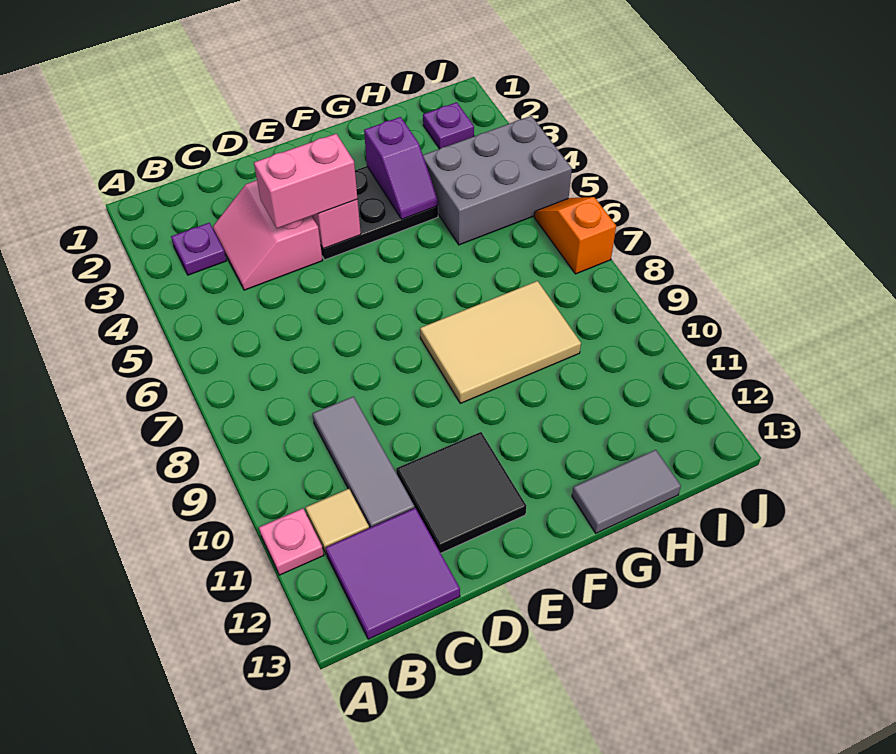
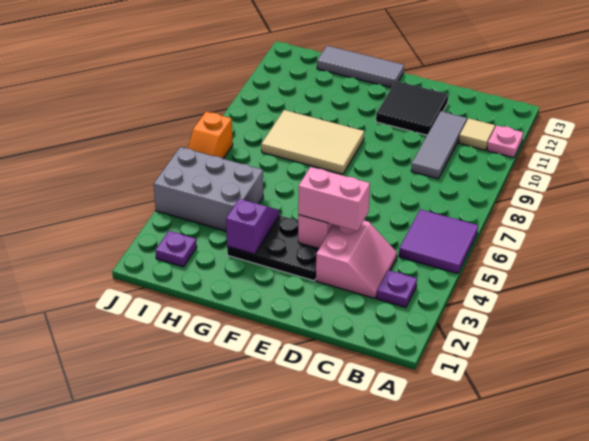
purple tile B12:C13 level 1 -> purple tile A5:B6 level 1
grey tile G13:H13 level 1 -> grey tile F13:H13 level 1

